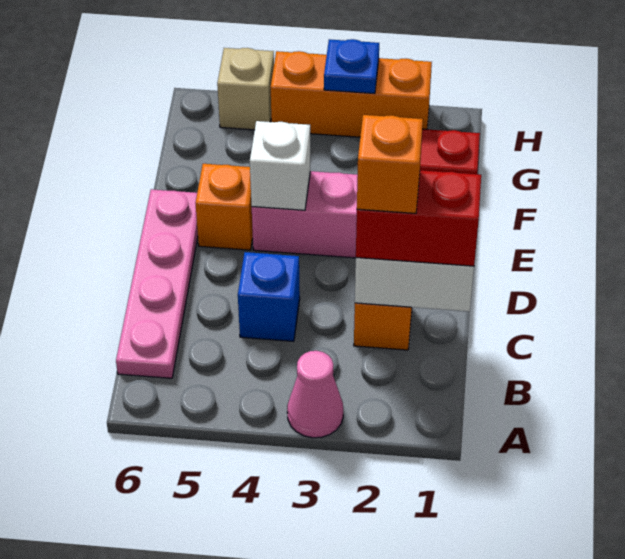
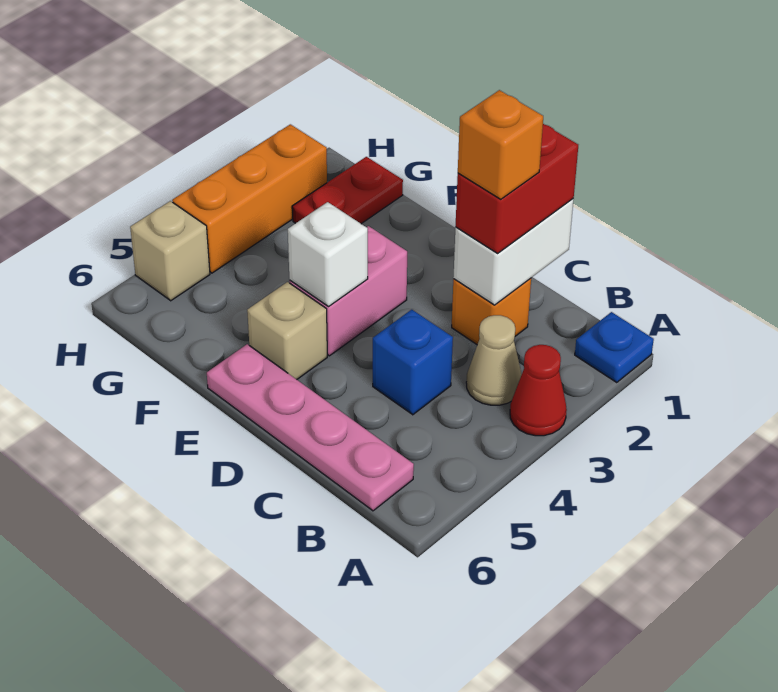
pink cone A3 level 1 -> red cone A3 level 1
none -> tan cone B3 level 1
orange brick E5 level 1 -> tan brick E5 level 1
blue plate H3 level 2 -> blue plate A1 level 1

